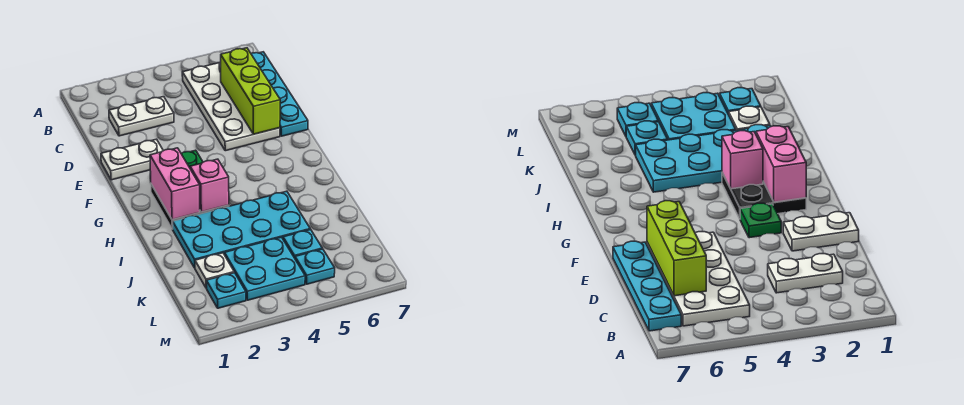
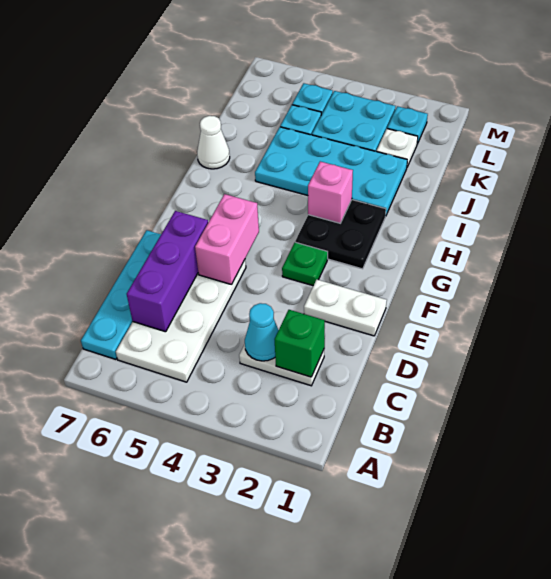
none -> green brick C2 level 2
none -> cyan cone C3 level 2
lime brick C6:E6 level 2 -> purple brick C6:E6 level 2
pink brick G2:H2 level 2 -> pink brick E5:F5 level 2
none -> white cone I7 level 1

